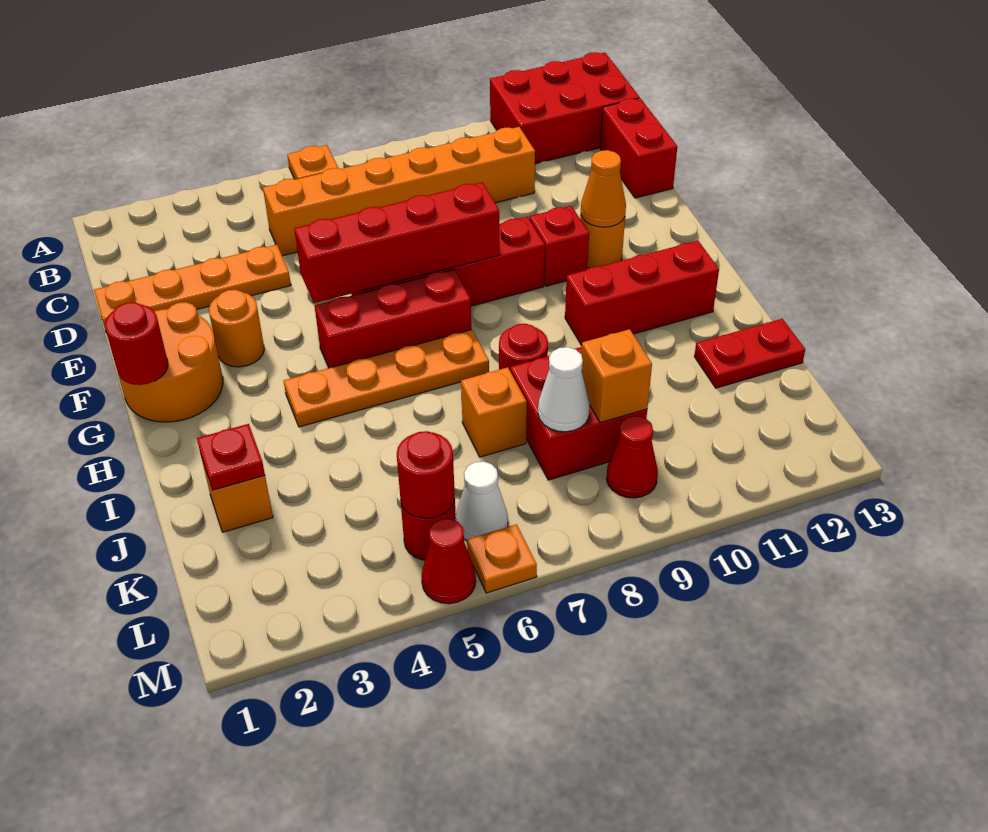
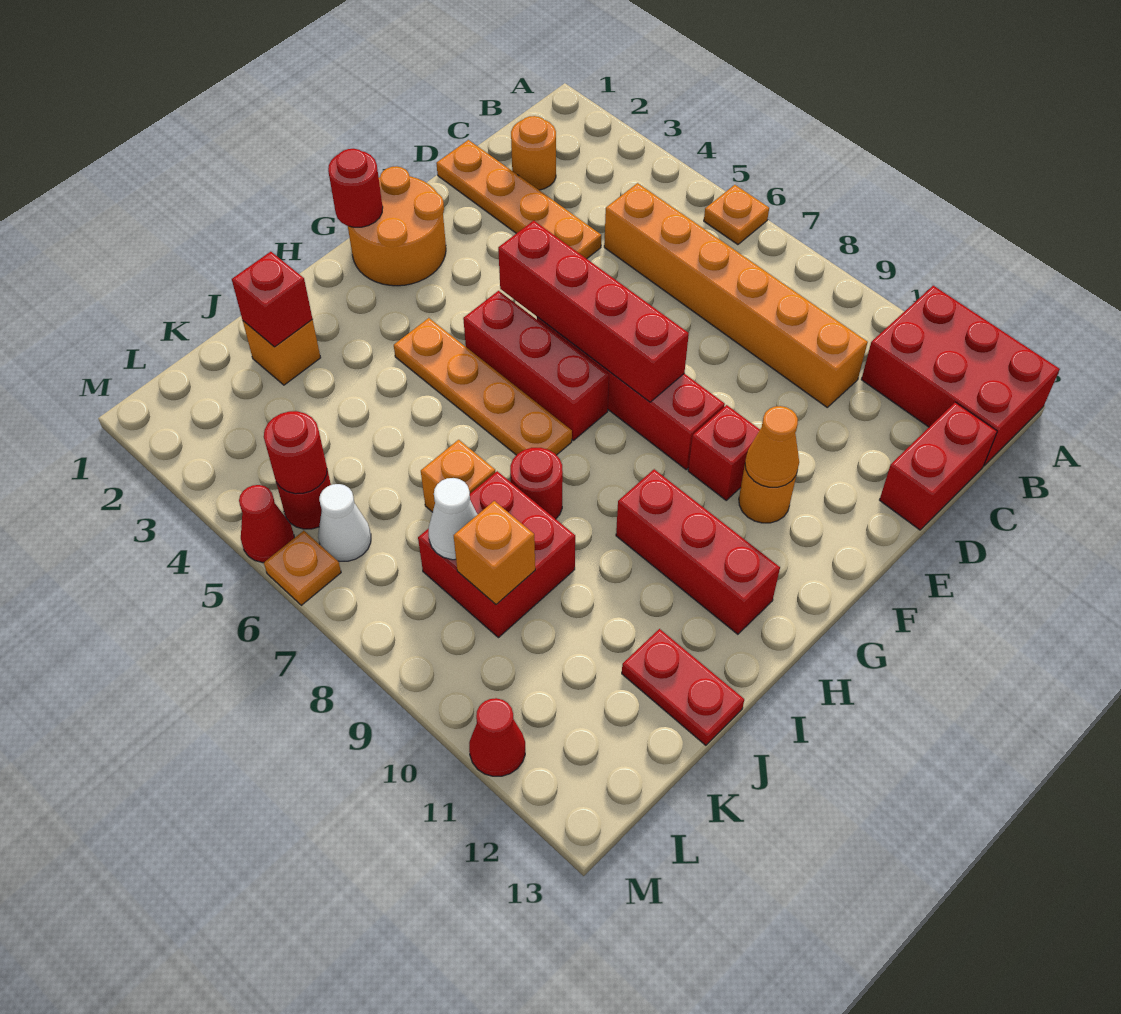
orange round brick F3 level 1 -> orange round brick C2 level 1
red plate J2 level 2 -> red brick J2 level 2
red cone L9 level 1 -> red cone M11 level 1

